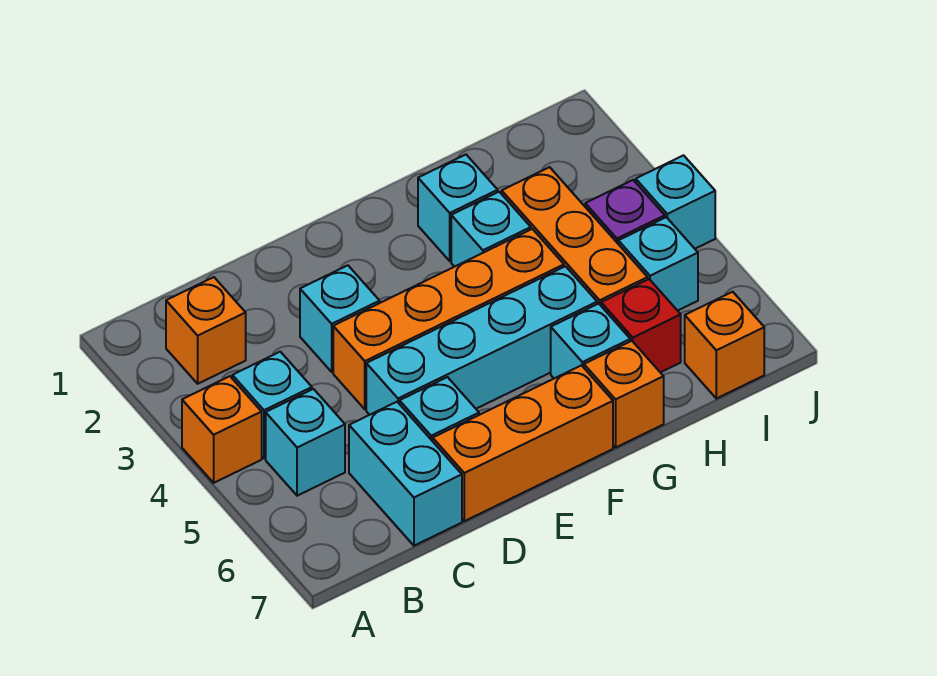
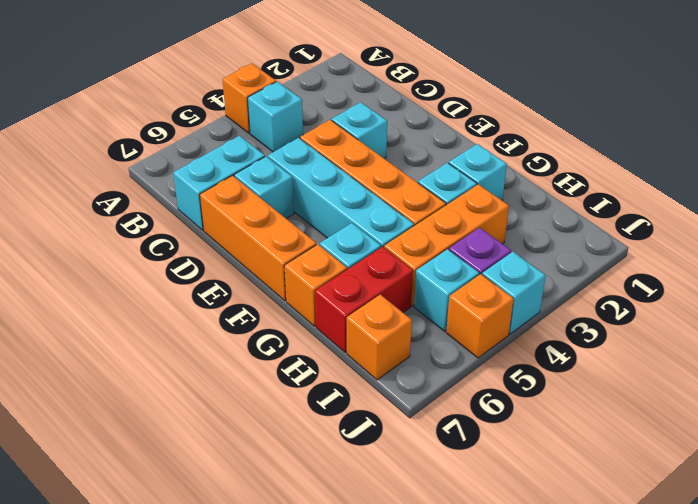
orange brick B2 level 1 -> orange brick J5 level 1
cyan brick B5 level 1 -> none
red brick H6 level 1 -> red brick H6:H7 level 1

